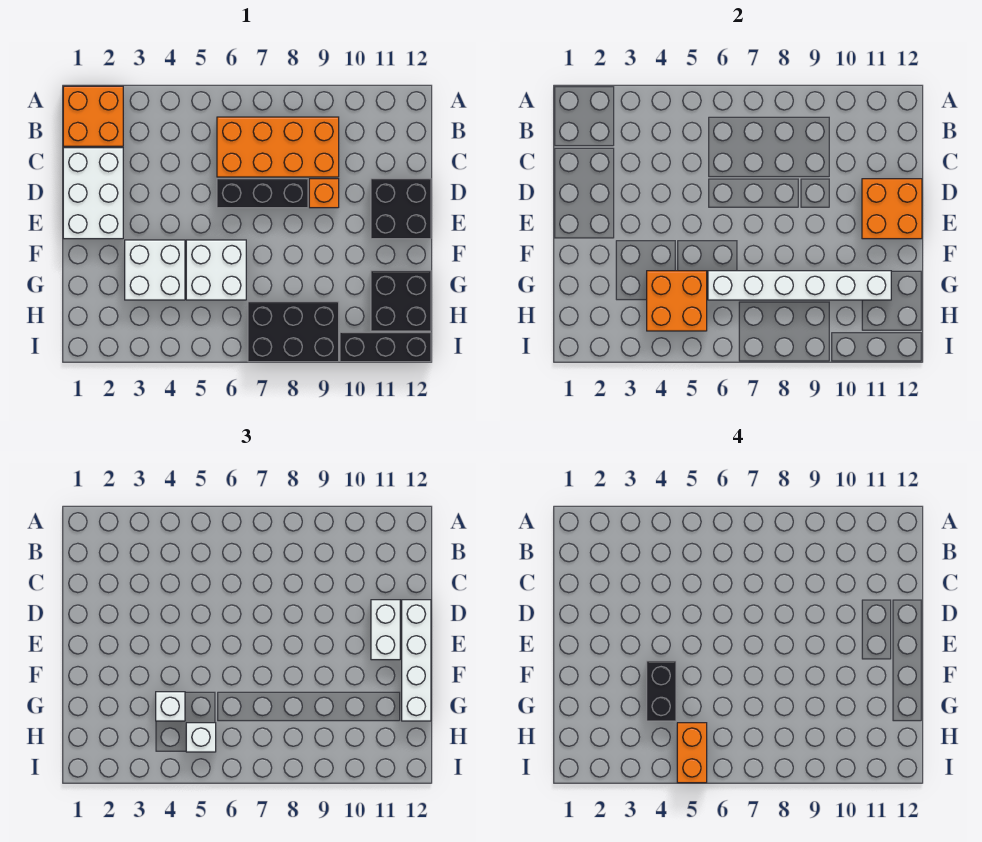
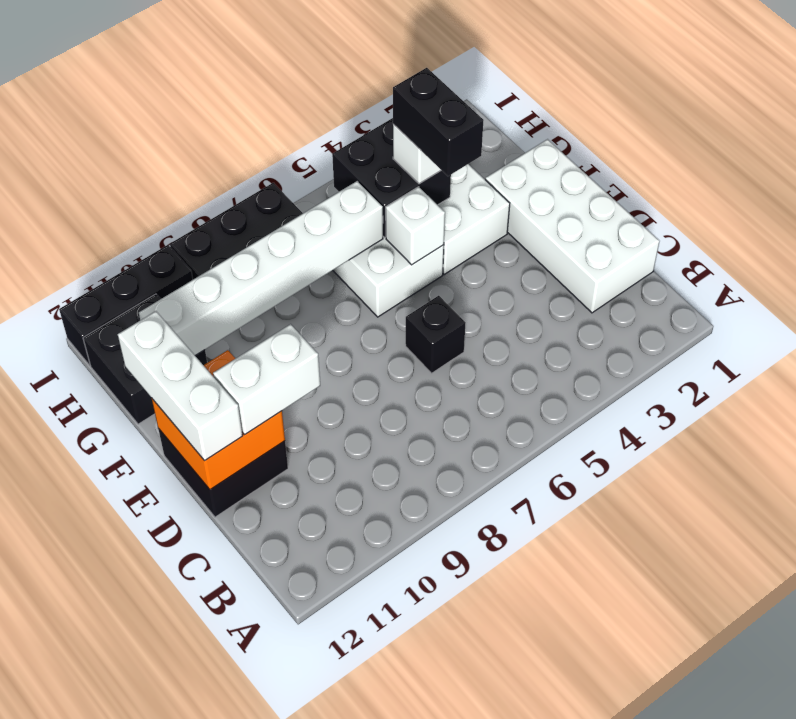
orange brick A1:B2 level 1 -> none
orange brick B6:C9 level 1 -> none
white brick C1:E2 level 1 -> white brick C1:F2 level 1
black brick D6:D8 level 1 -> black brick D6 level 1
orange brick D9 level 1 -> none
white brick D11:E11 level 3 -> white brick D10:D11 level 3
white brick D12:G12 level 3 -> white brick D12:F12 level 3
orange brick G4:H5 level 2 -> black brick G4:H5 level 2
white brick H5 level 3 -> white brick F5 level 2
orange brick H5:I5 level 4 -> none

